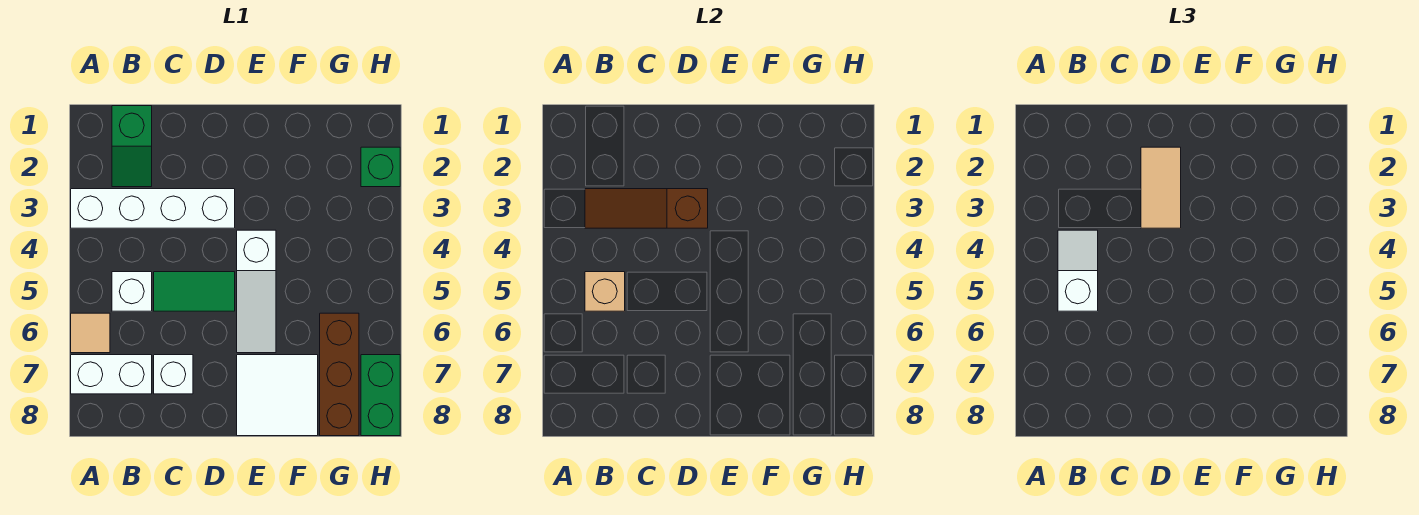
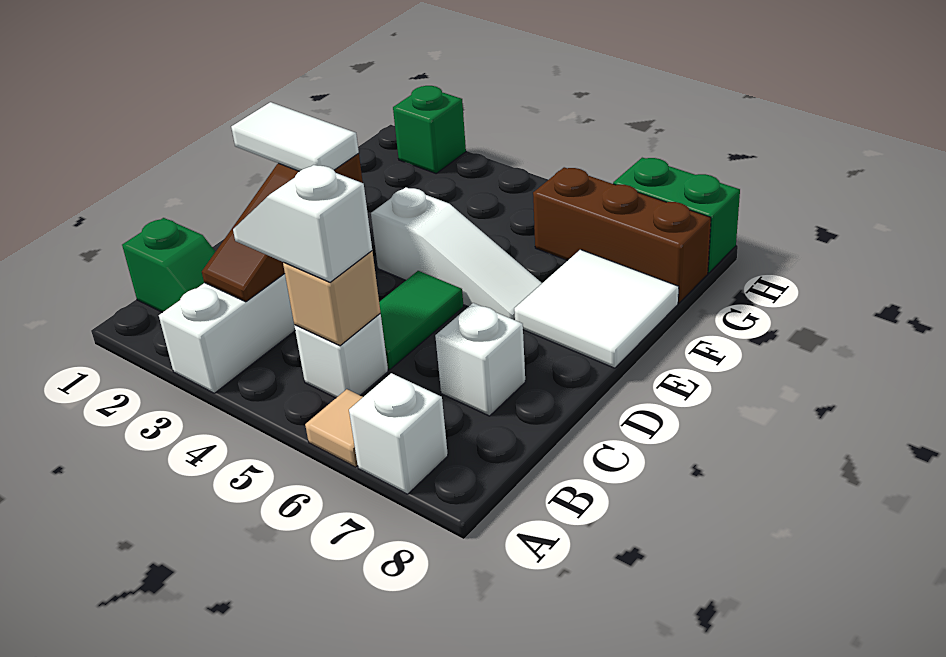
white brick A7:B7 level 1 -> white brick A7 level 1
tan tile D2:D3 level 3 -> white tile D2:D3 level 3

